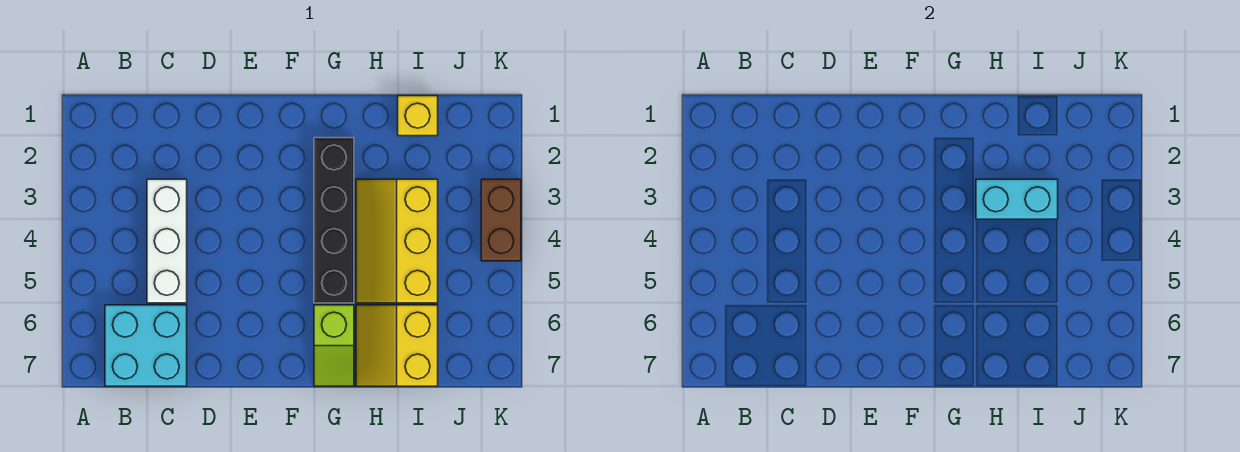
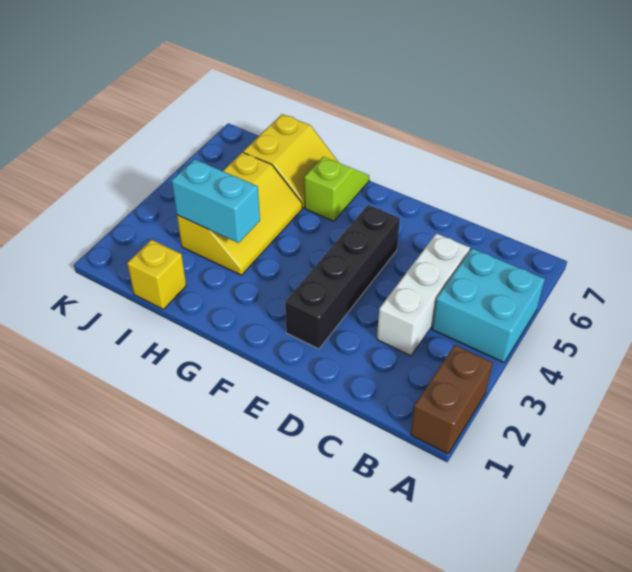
cyan brick B6:C7 level 1 -> cyan brick A4:B5 level 1
black brick G2:G5 level 1 -> black brick E2:E5 level 1
brown brick K3:K4 level 1 -> brown brick A1:A2 level 1

